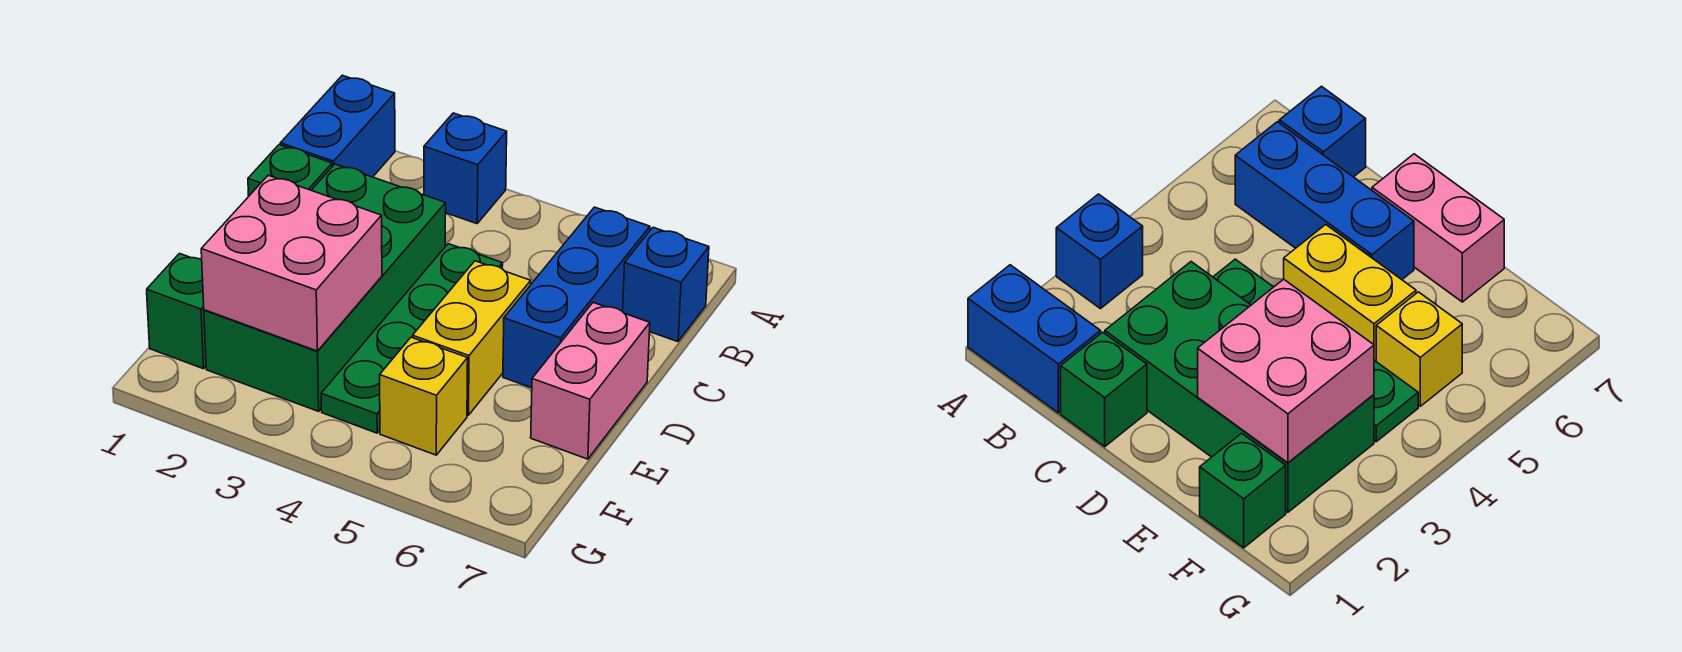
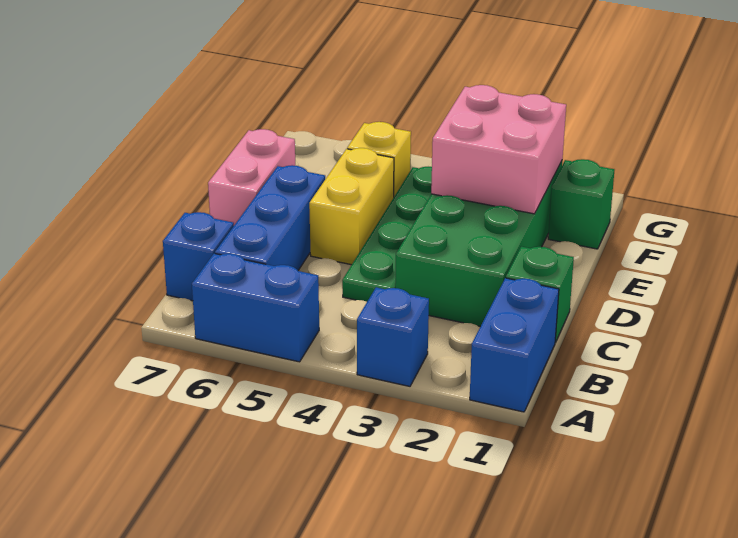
none -> blue brick A5:A6 level 1

